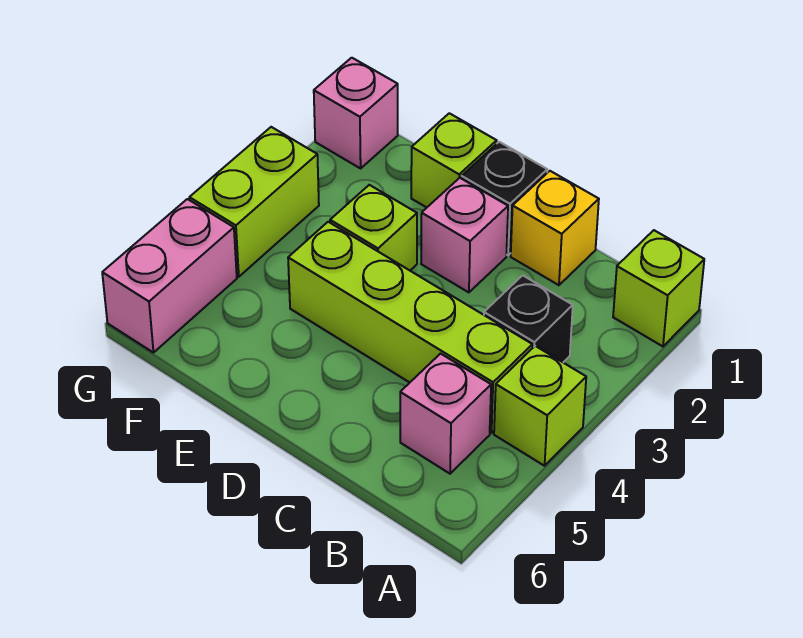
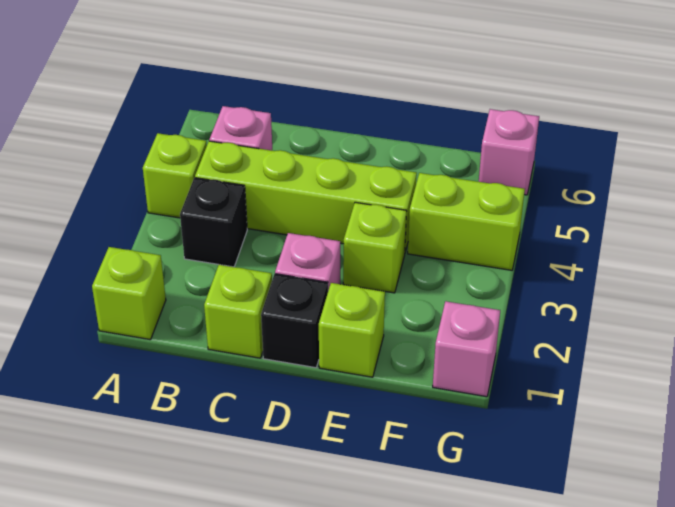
yellow brick C1 level 1 -> lime brick C1 level 1
lime brick G3:G4 level 1 -> lime brick F4:G4 level 1
pink brick G5:G6 level 1 -> pink brick G6 level 1

